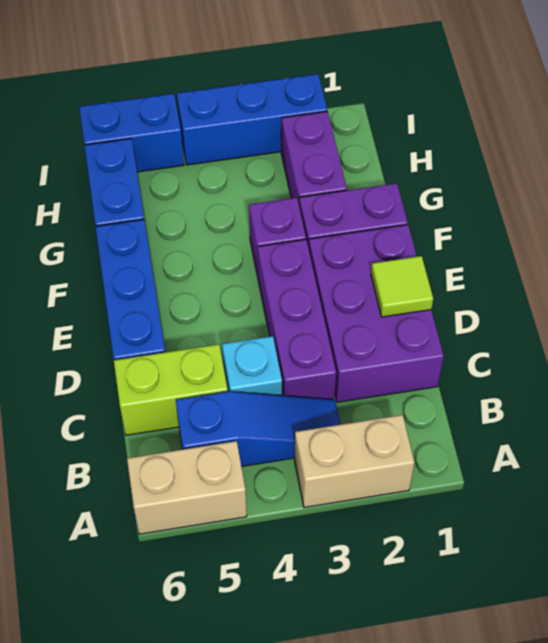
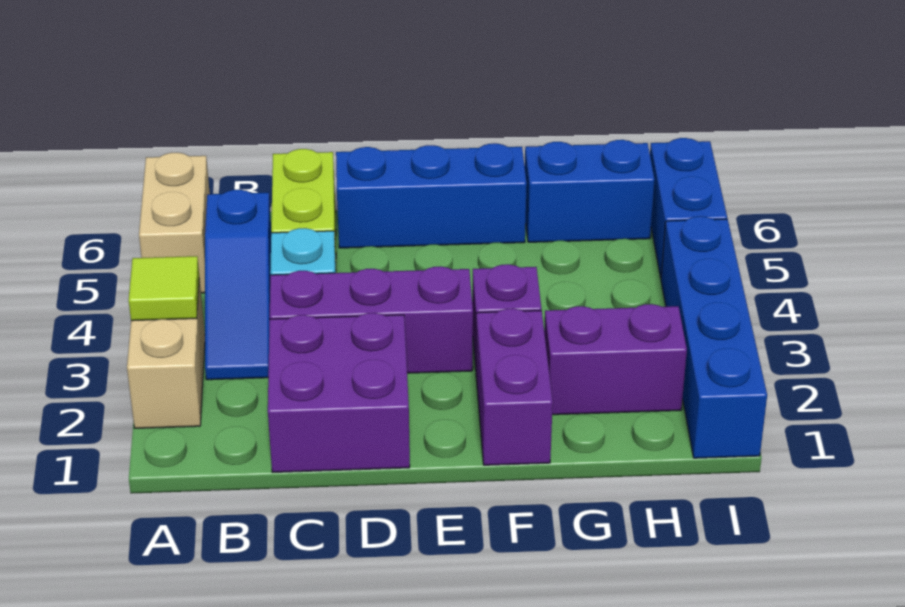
purple brick C1:E2 level 1 -> purple brick C1:D2 level 1
lime tile D1 level 2 -> lime tile A3 level 2
blue brick I2:I4 level 1 -> blue brick I1:I4 level 1

